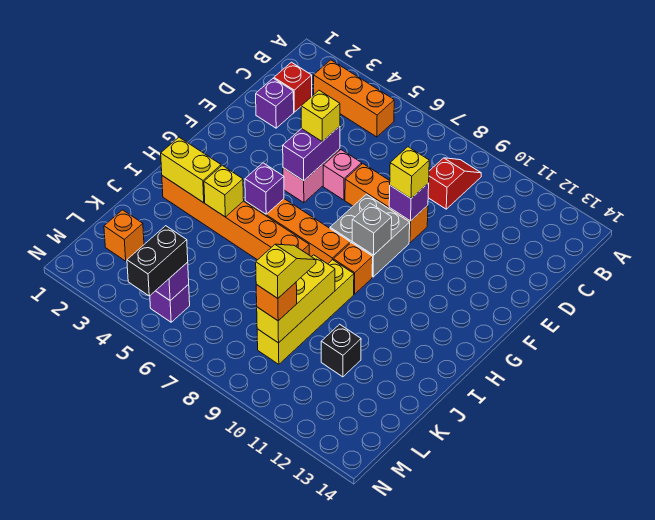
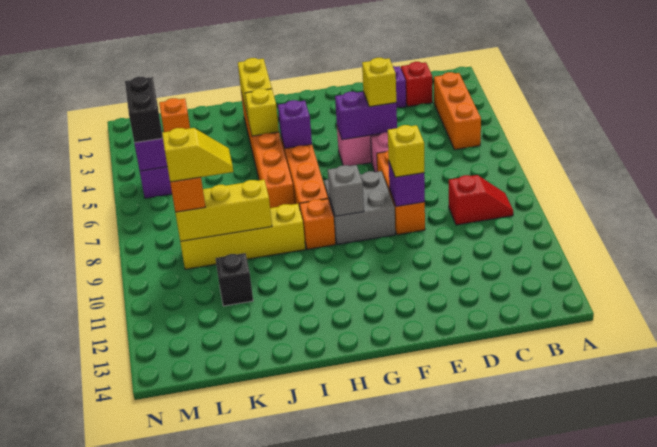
black brick M5:N5 level 3 -> black brick M4:M5 level 3

